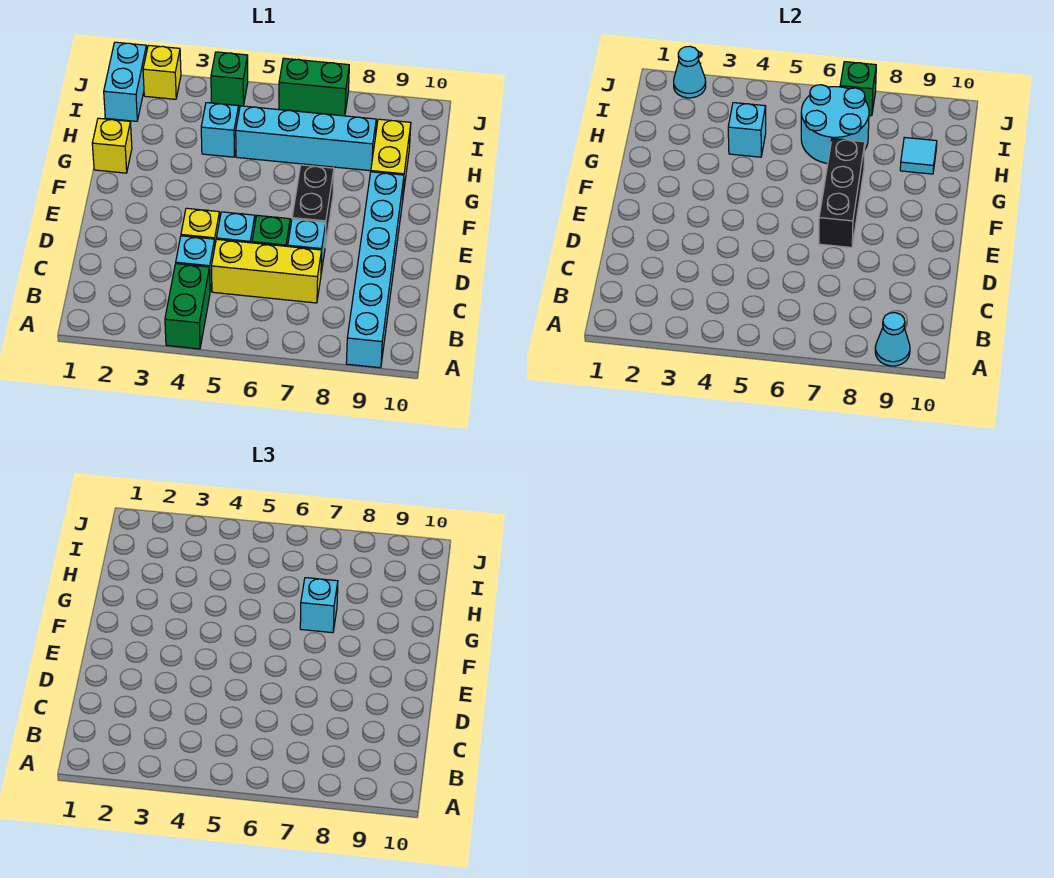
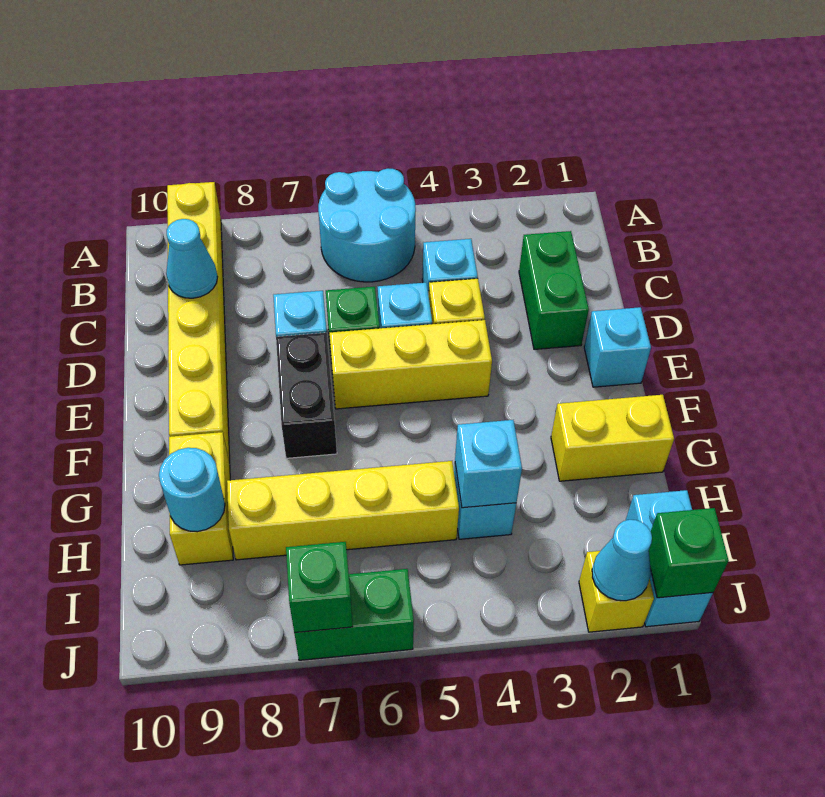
green brick A4:B4 level 1 -> green brick C2:D2 level 1
cyan brick A9:F9 level 1 -> yellow brick A9:F9 level 1
cyan cone A9 level 2 -> cyan cone C9 level 2
yellow brick C5:C7 level 1 -> yellow brick E4:E6 level 1
black brick E7:G7 level 2 -> none
yellow brick G1 level 1 -> yellow brick G1:G2 level 1
cyan brick G7 level 3 -> cyan brick E1 level 1
cyan brick H5:H8 level 1 -> yellow brick H5:H8 level 1
cyan round brick H6:I7 level 2 -> cyan round brick A5:B6 level 1
cyan tile H9 level 2 -> cyan round brick H9 level 2
green brick J4 level 1 -> green brick J1 level 2

